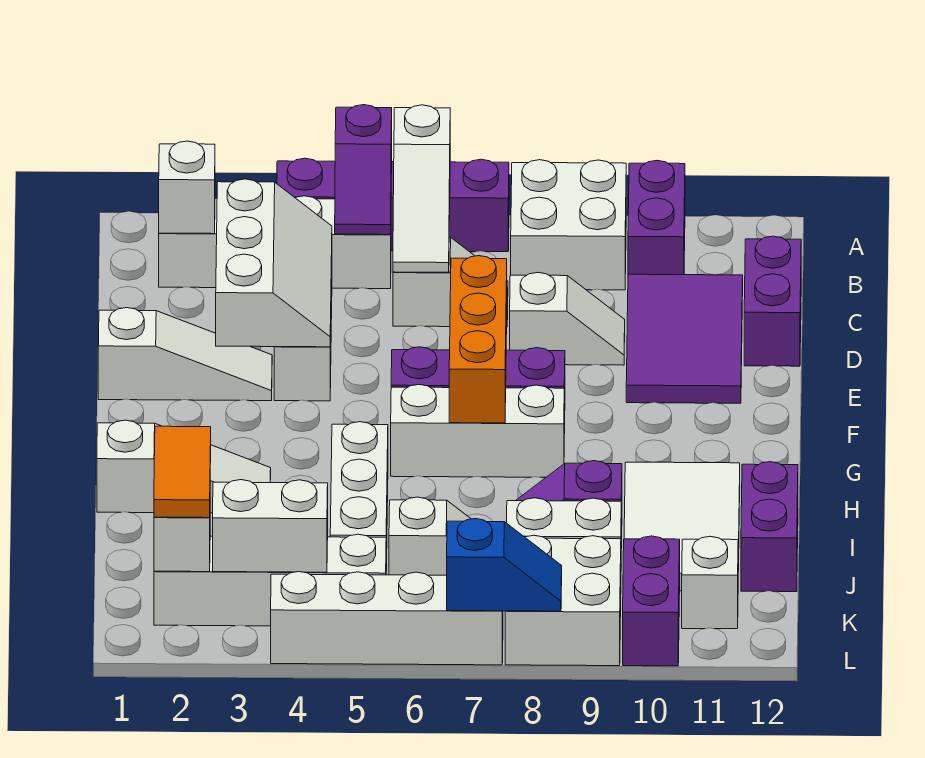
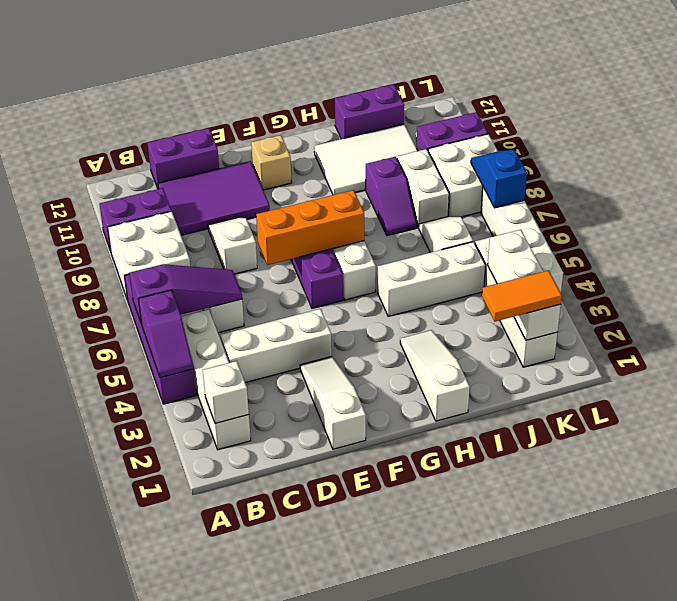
purple slope A5:B5 level 2 top A -> purple slope A4:A5 level 2 top 5
white slope A6:C6 level 2 top A -> purple slope A6:C6 level 2 top A
white slope C3:E4 level 2 top 3 -> none
none -> tan brick F11 level 1
white brick K11 level 1 -> none

